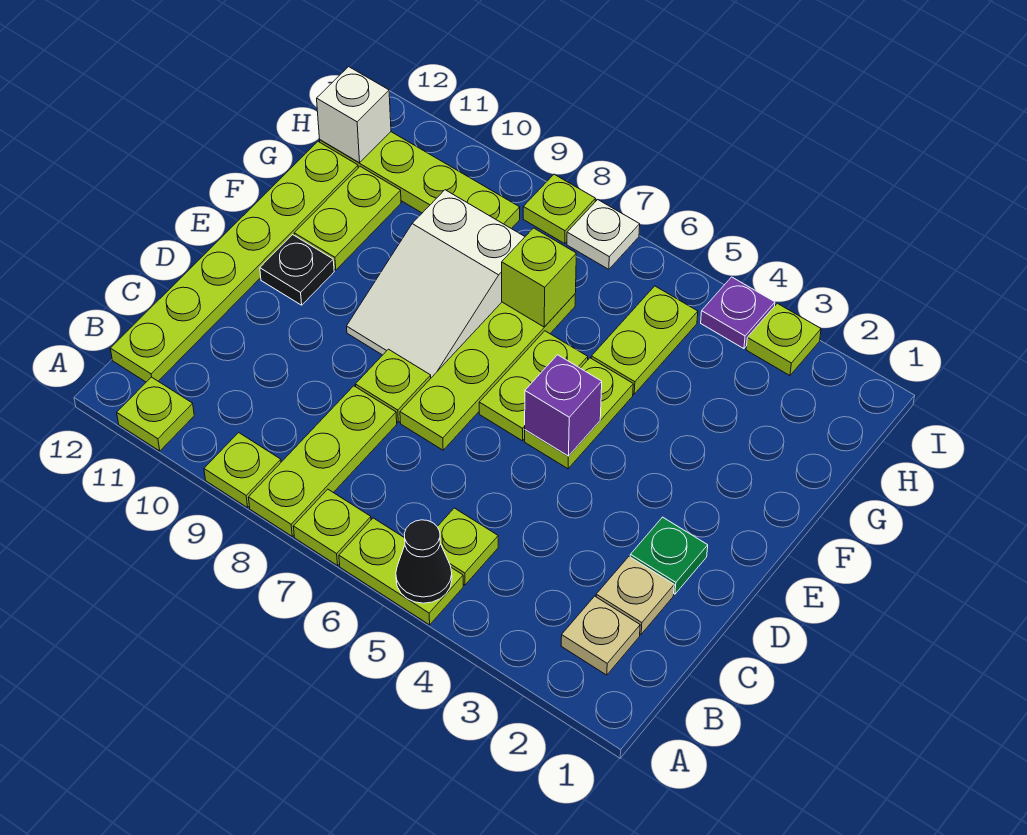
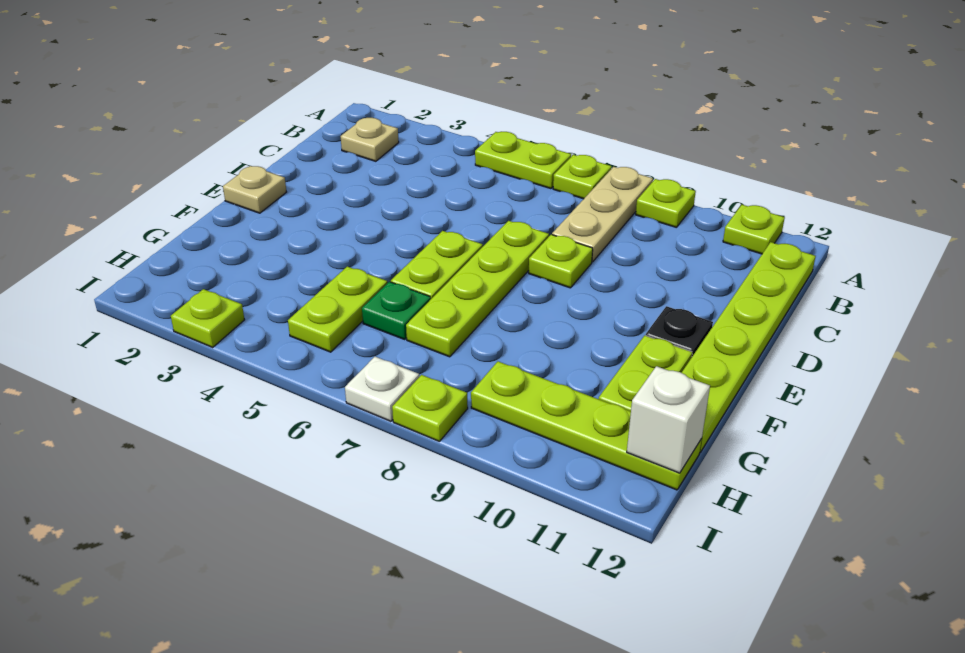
black cone A5 level 2 -> none
lime plate A8:C8 level 1 -> tan plate A8:C8 level 1
lime plate B5 level 1 -> none
tan plate C2 level 1 -> tan plate E1 level 1
green plate D2 level 1 -> green plate G6 level 1
lime plate E5:F5 level 1 -> none
purple brick E5 level 2 -> none
white slope E8:G9 level 1 top G -> none
lime brick G7 level 2 -> none
purple plate I4 level 1 -> none

